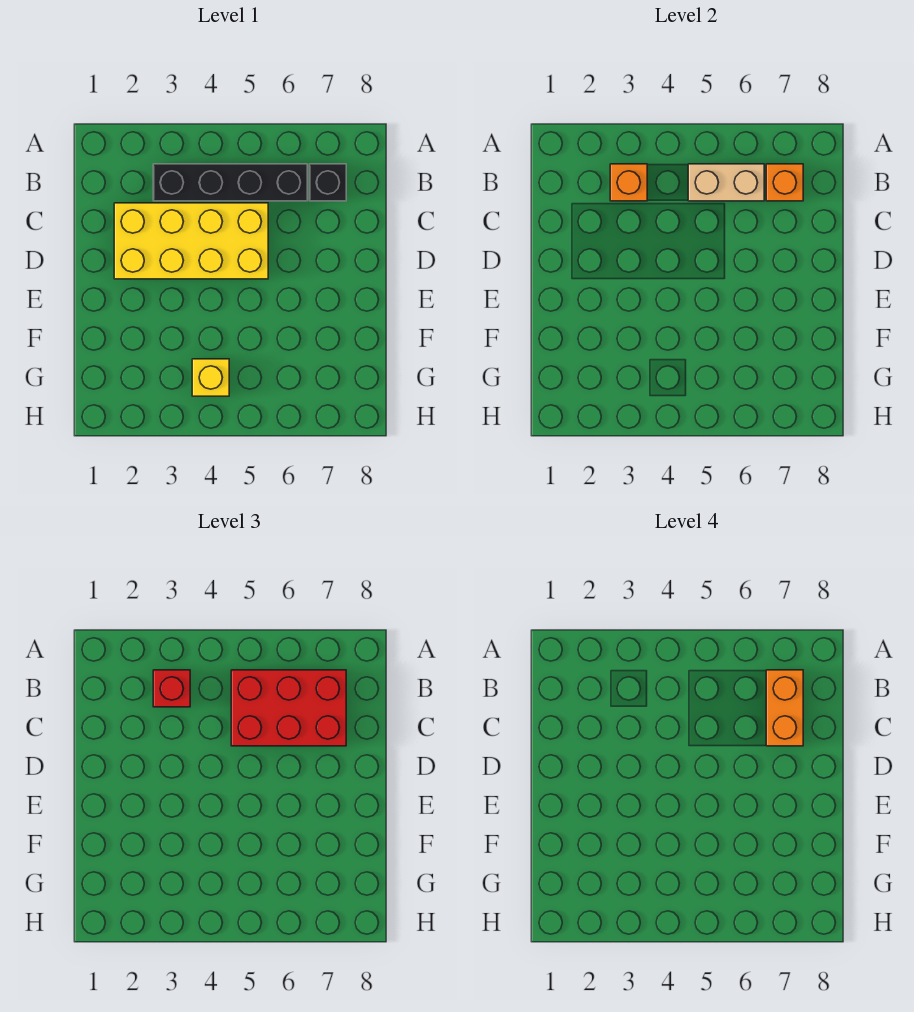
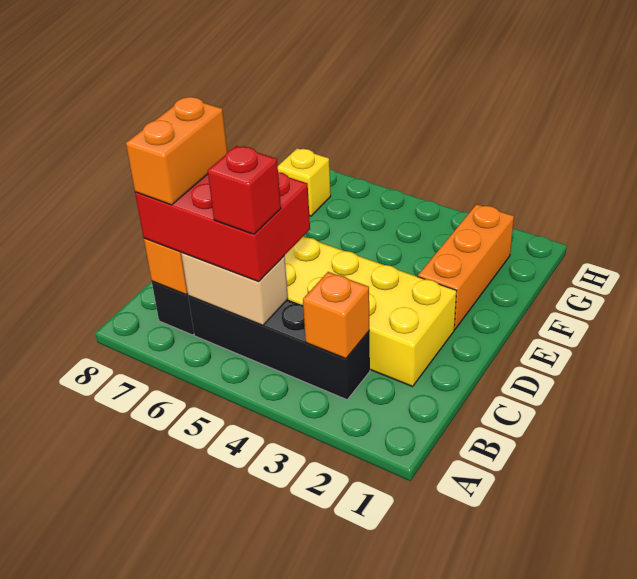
red brick B3 level 3 -> red brick B5 level 4
none -> orange brick E2:G2 level 1
yellow brick G4 level 1 -> yellow brick G7 level 1

